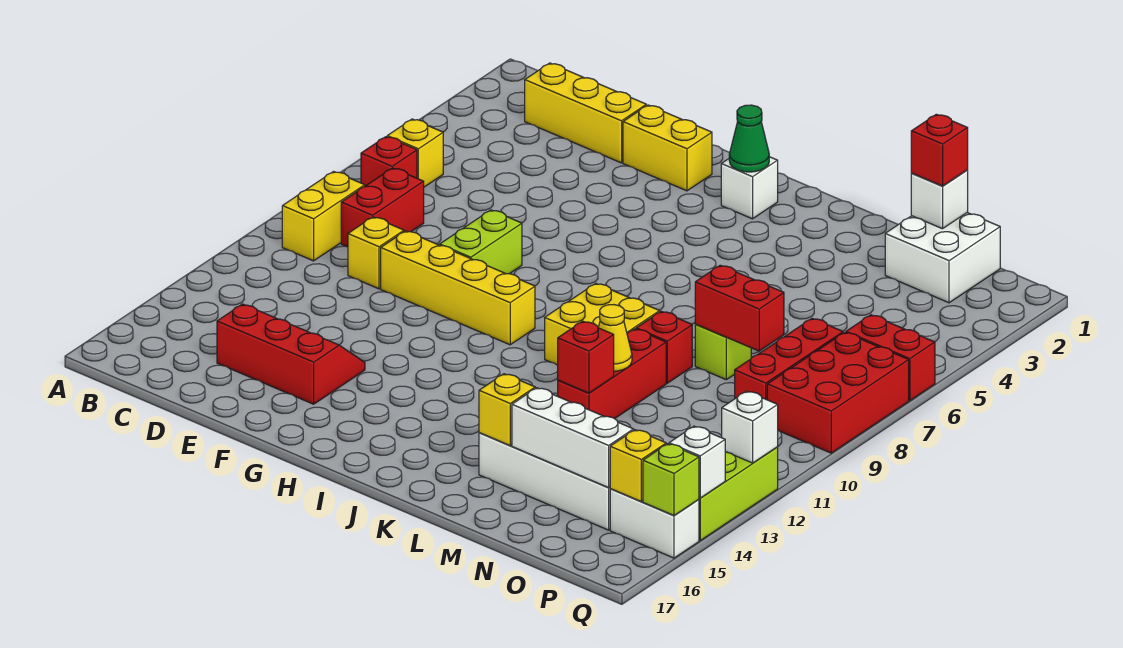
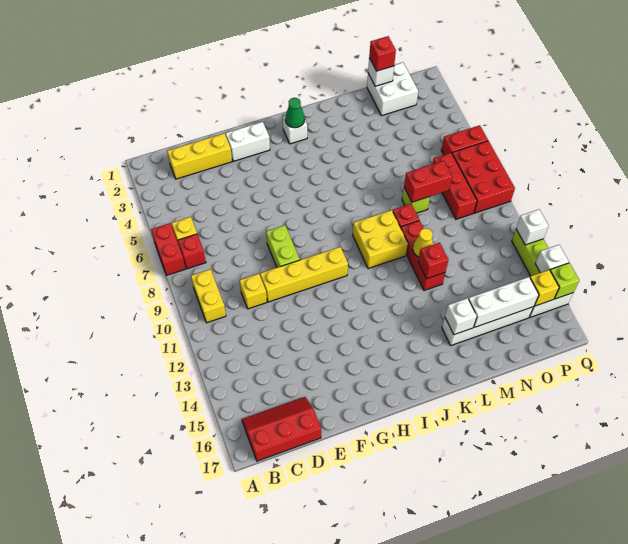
red brick C8:C9 level 1 -> red brick A6:A7 level 1
red slope D14:F15 level 1 top 15 -> red slope B16:D17 level 1 top 17
yellow brick F2:G2 level 1 -> white brick F2:G2 level 1
yellow brick L15 level 2 -> white brick L15 level 2

